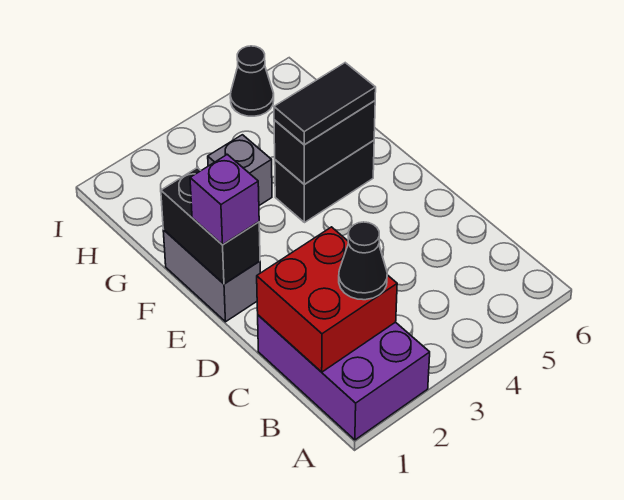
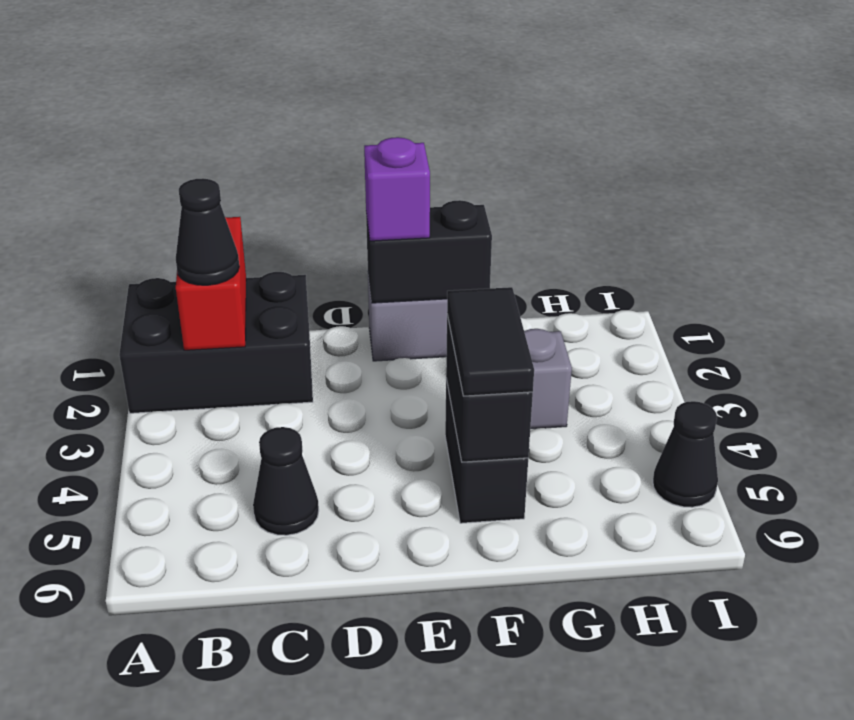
purple brick A1:C2 level 1 -> black brick A1:C2 level 1
red brick B1:C2 level 2 -> red brick B1:B2 level 2
none -> black cone C5 level 1

